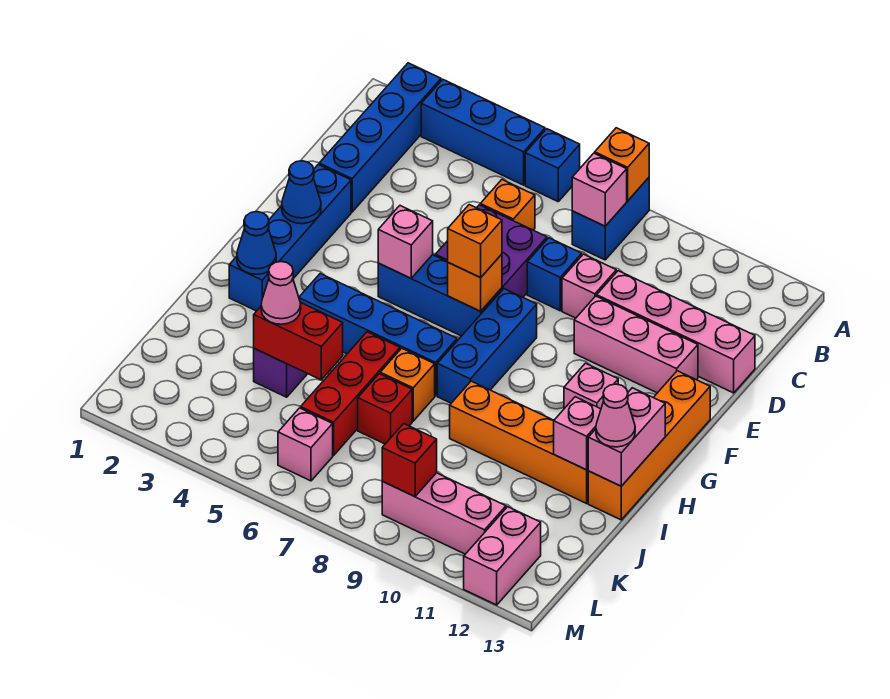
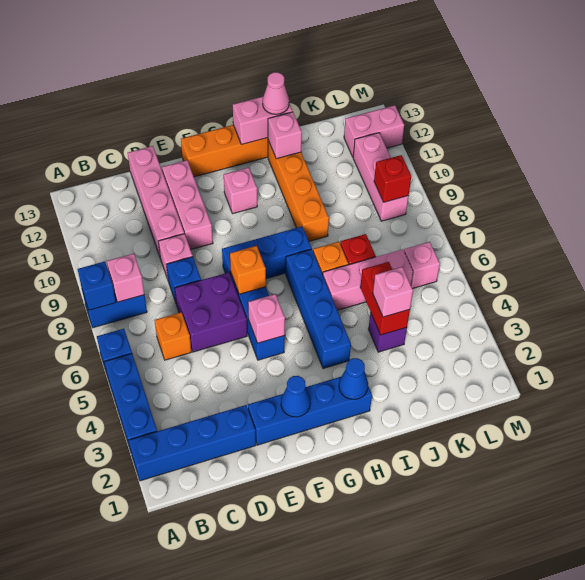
orange brick A8 level 2 -> blue brick A8 level 2
orange brick F7 level 3 -> none
red brick I6:K6 level 1 -> pink brick I6:K6 level 1
pink cone J4 level 3 -> pink brick J4 level 3

